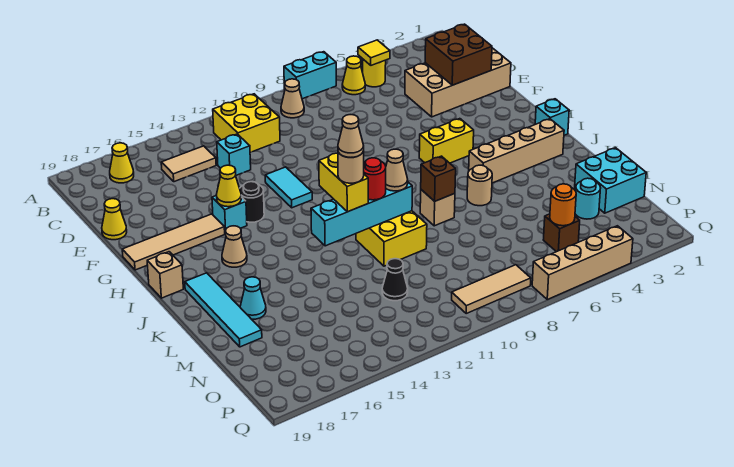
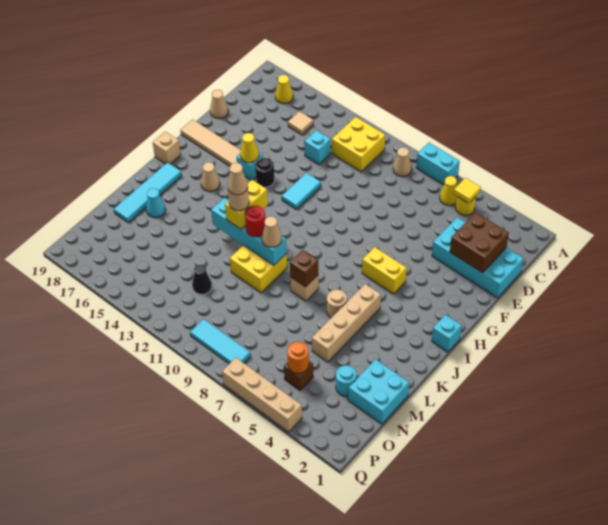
tan tile C14:C15 level 1 -> tan tile C15 level 1
tan brick D1:E4 level 1 -> cyan brick D1:E4 level 1
yellow cone E19 level 1 -> tan cone E19 level 1
tan brick J2:J5 level 1 -> tan brick J5:M5 level 1
tan tile P8:P10 level 1 -> cyan tile P8:P10 level 1

